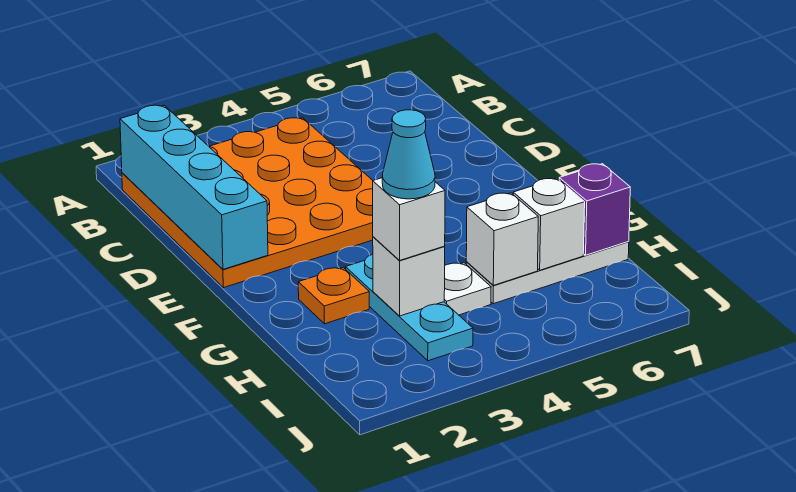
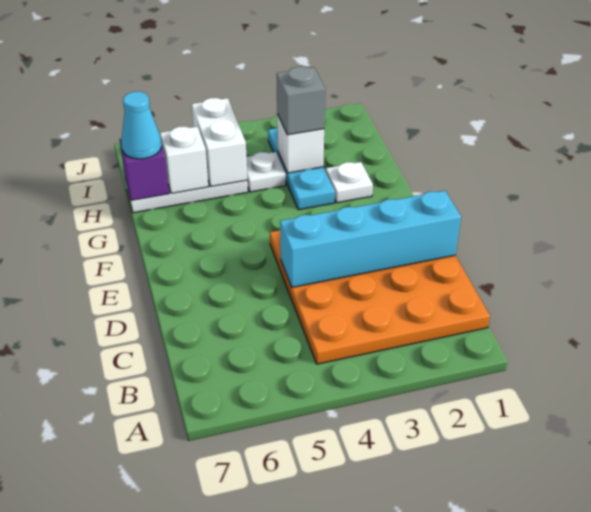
cyan brick B1:E1 level 2 -> cyan brick D1:D4 level 2
orange plate G2 level 1 -> white plate G2 level 1
white brick H3 level 3 -> grey brick H3 level 3
cyan cone H3 level 4 -> cyan cone H7 level 3
white brick H5 level 2 -> white brick H5:I5 level 2

